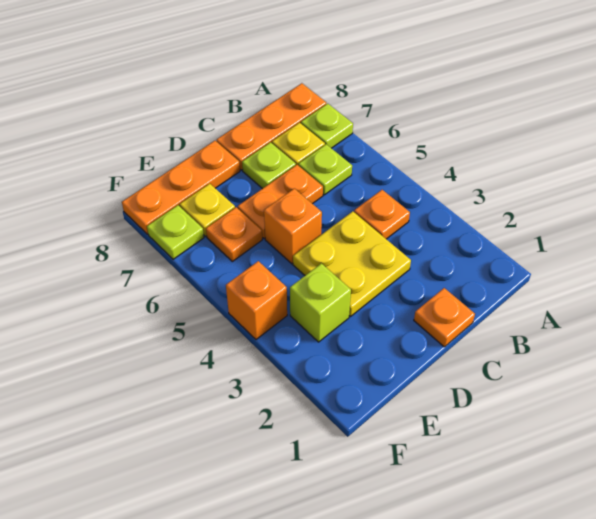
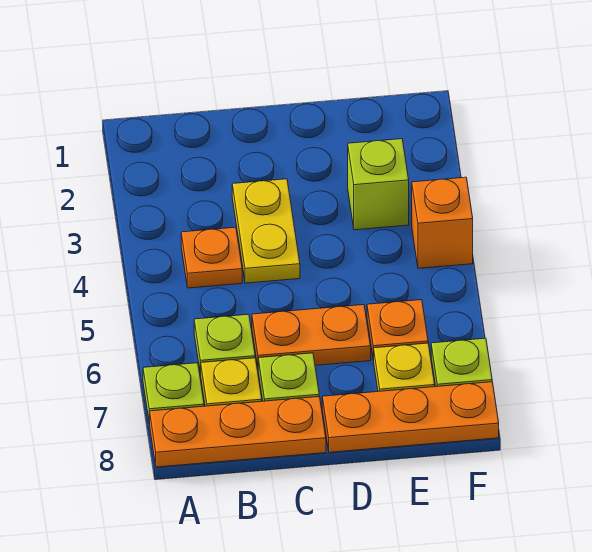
orange plate C1 level 1 -> none
yellow plate C3:D4 level 1 -> yellow plate C3:C4 level 1
orange brick D5 level 1 -> none

